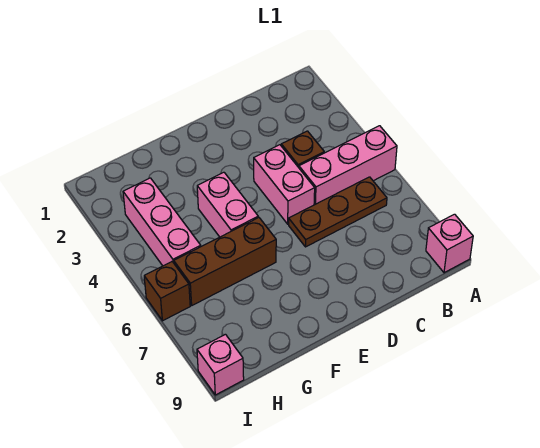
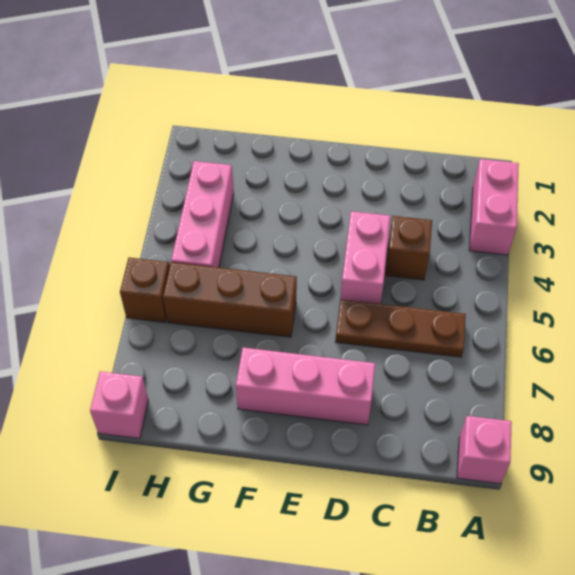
pink brick A5:C5 level 1 -> pink brick D8:F8 level 1
pink brick F4:F5 level 1 -> pink brick A2:A3 level 1

